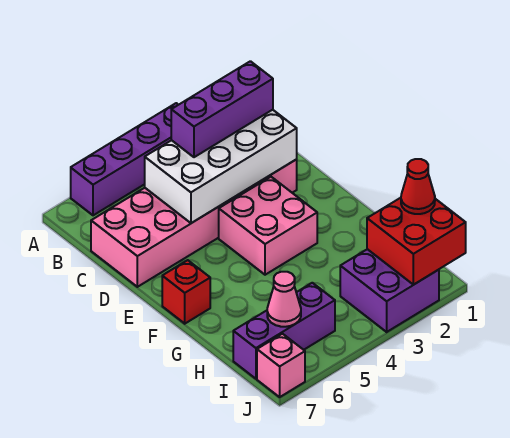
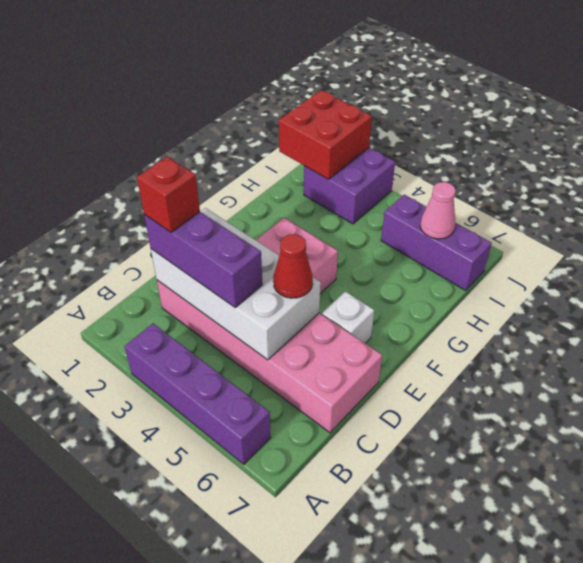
none -> white brick E6 level 1
red brick F7 level 1 -> red brick C2 level 4
red cone I1 level 3 -> red cone D5 level 3
pink brick J7 level 1 -> none

